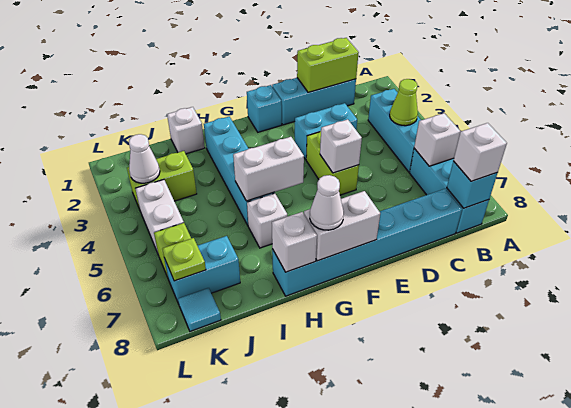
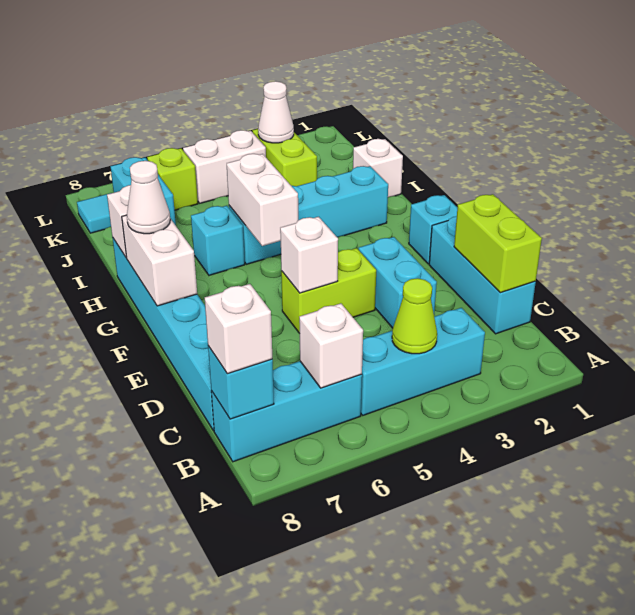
white brick H6 level 1 -> cyan brick H6 level 1
lime plate K7 level 2 -> none

